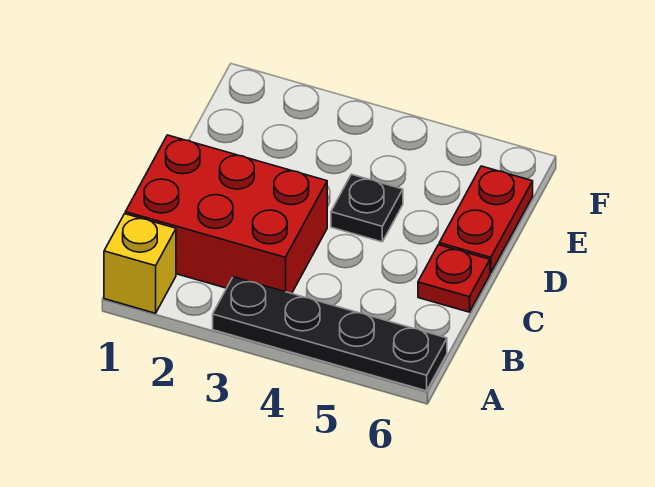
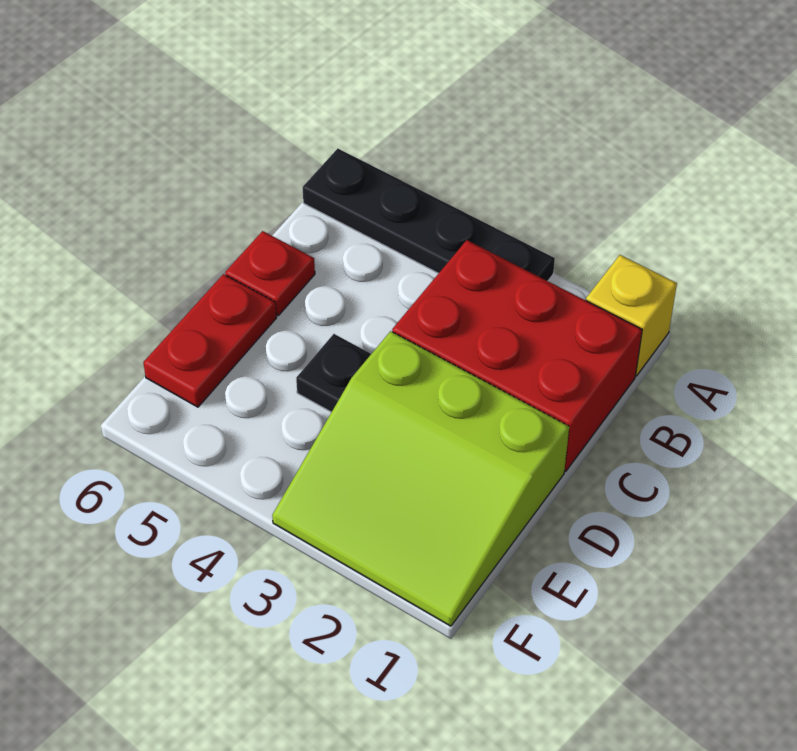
none -> lime slope D1:F3 level 1 top D

